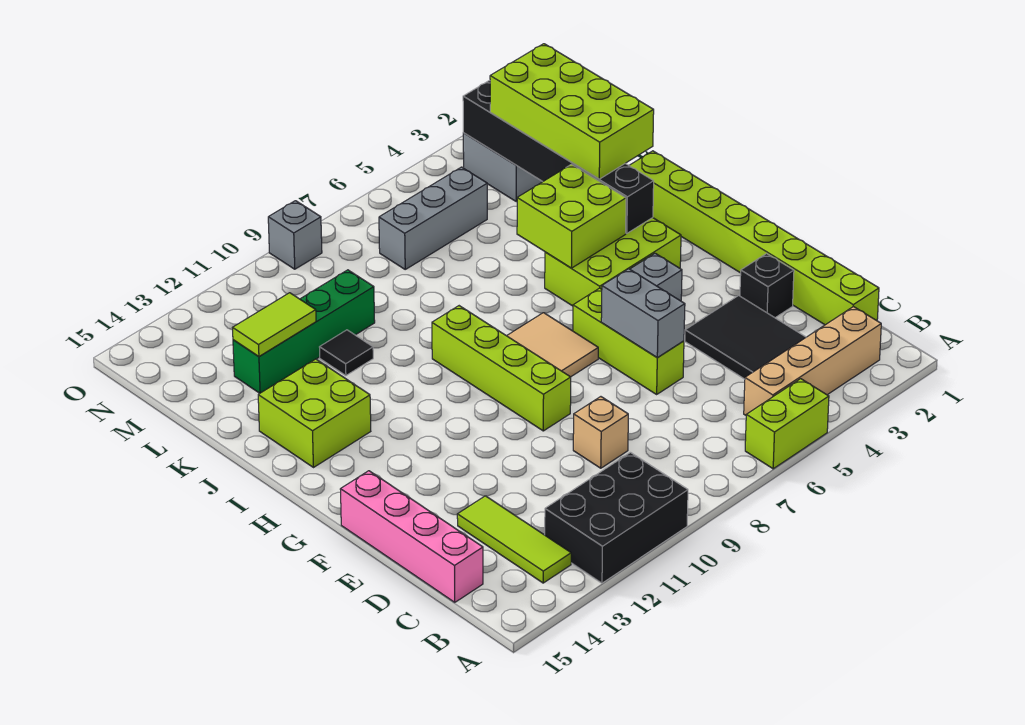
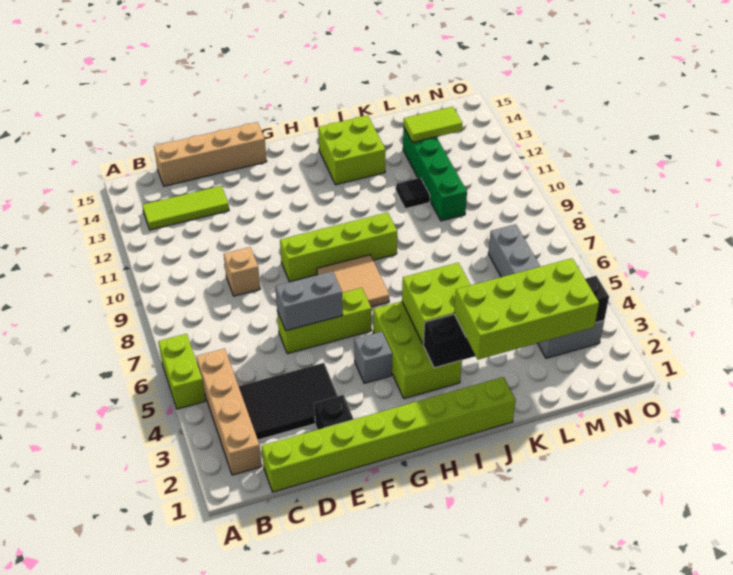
black brick A10:B12 level 1 -> none
pink brick C15:F15 level 1 -> tan brick C15:F15 level 1
lime tile L12:L13 level 2 -> lime tile L13:M13 level 2
grey brick O9 level 1 -> none

